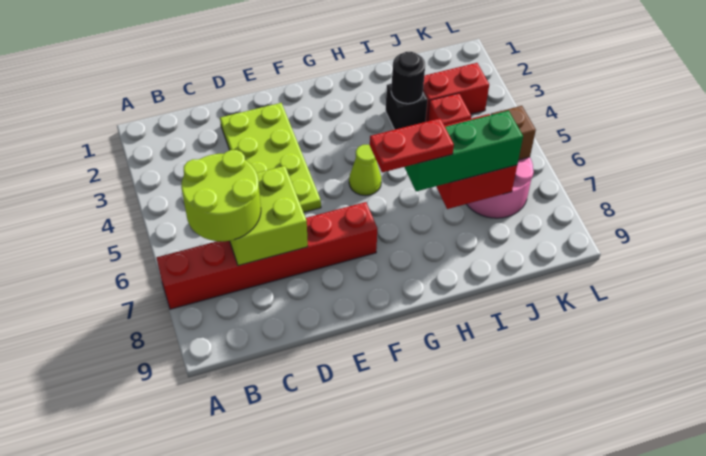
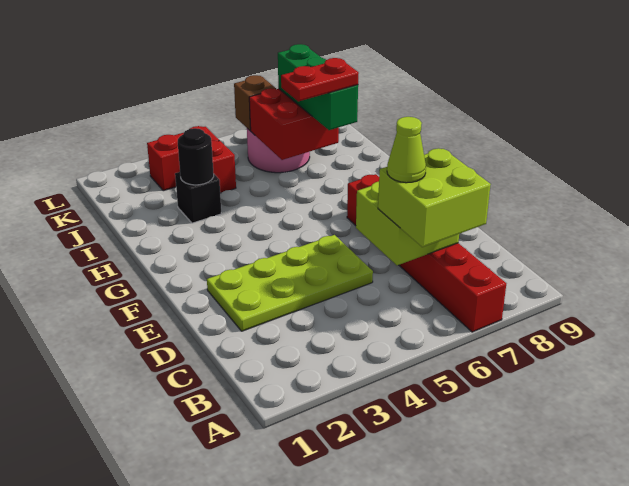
lime round brick B6:C7 level 3 -> lime brick B6:C7 level 3
lime cone G5 level 1 -> lime cone C6 level 4
red plate G7:H7 level 4 -> red plate H6:H7 level 4
red brick J3:K3 level 1 -> red brick K3:K4 level 1

